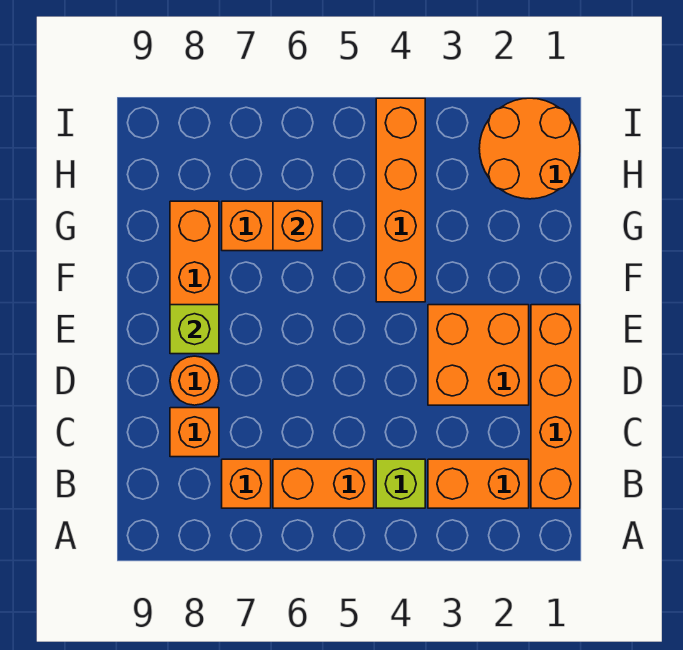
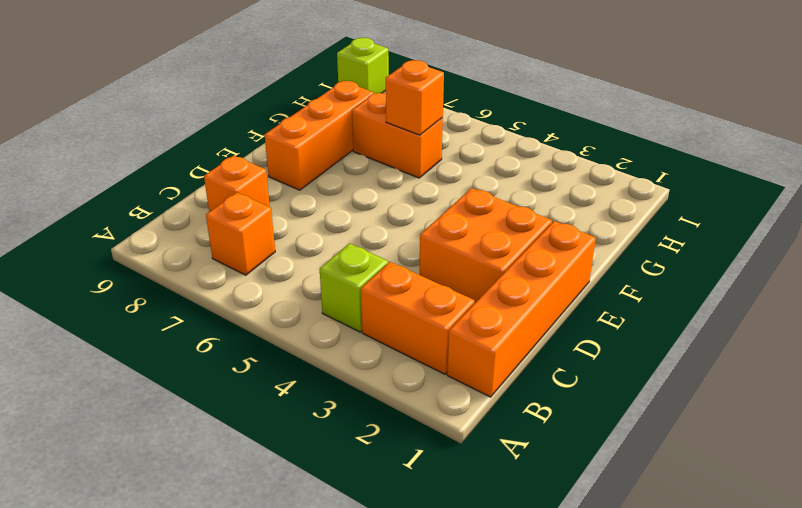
orange brick B5:B6 level 1 -> none
orange round brick D8 level 1 -> none
lime brick E8 level 2 -> lime brick I9 level 1
orange brick F4:I4 level 1 -> none
orange round brick H1:I2 level 1 -> none

